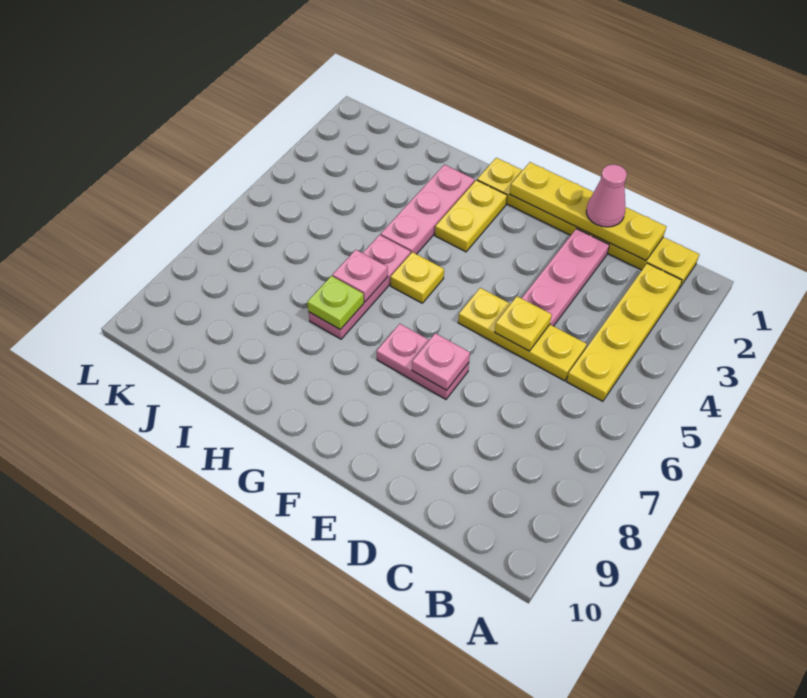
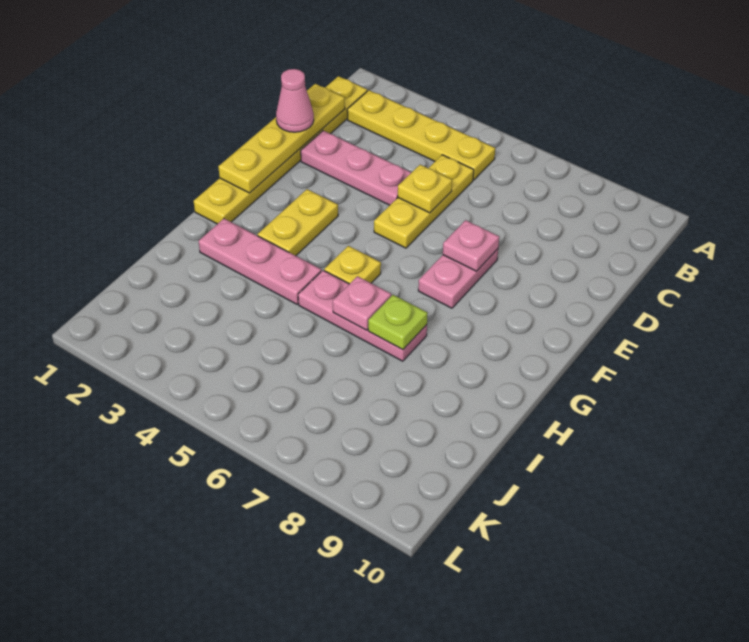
yellow plate G2:G3 level 1 -> yellow plate F3:G3 level 1

